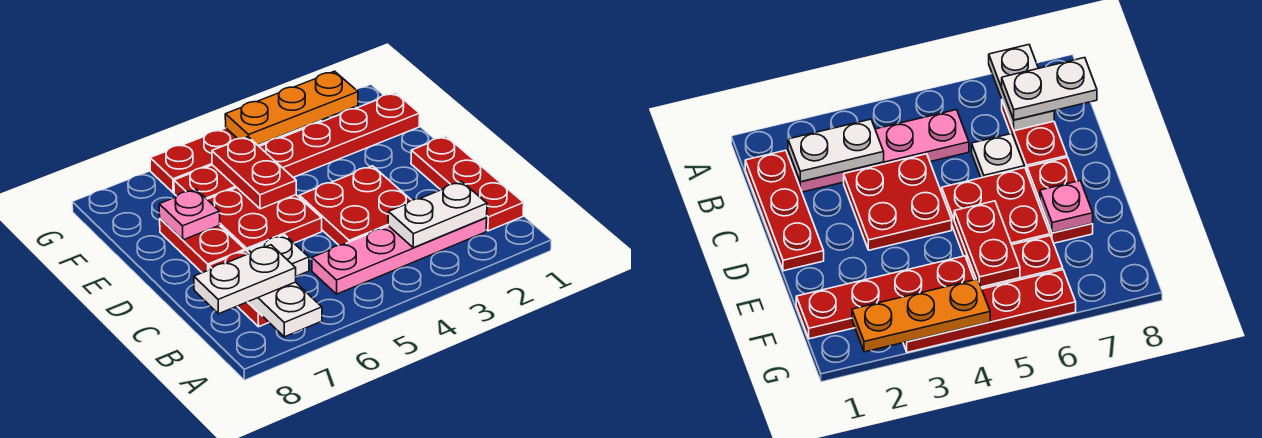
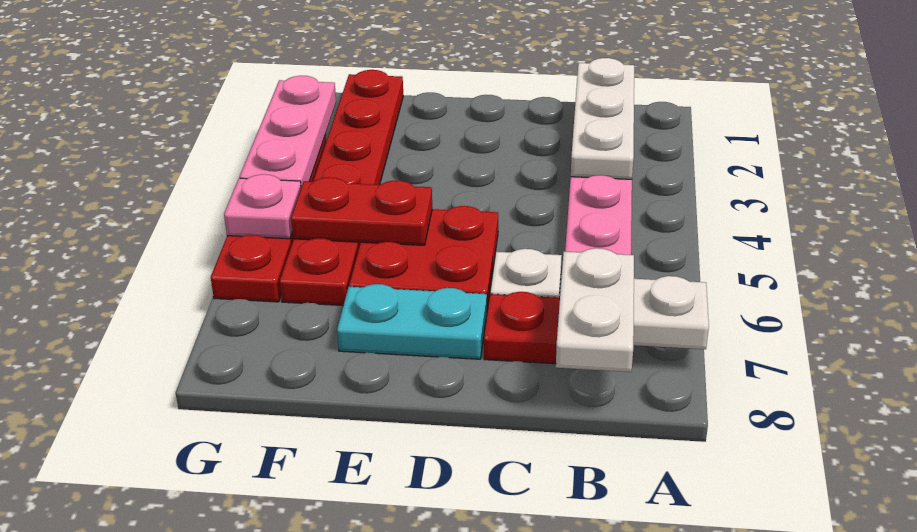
red plate B1:D1 level 1 -> none
white plate B2:B3 level 2 -> white plate B1:B3 level 2
red plate C3:D4 level 1 -> none
red plate D7:E7 level 1 -> cyan plate D7:E7 level 1
pink plate E7 level 2 -> pink plate G5 level 2
orange plate G2:G4 level 2 -> pink plate G2:G4 level 2

